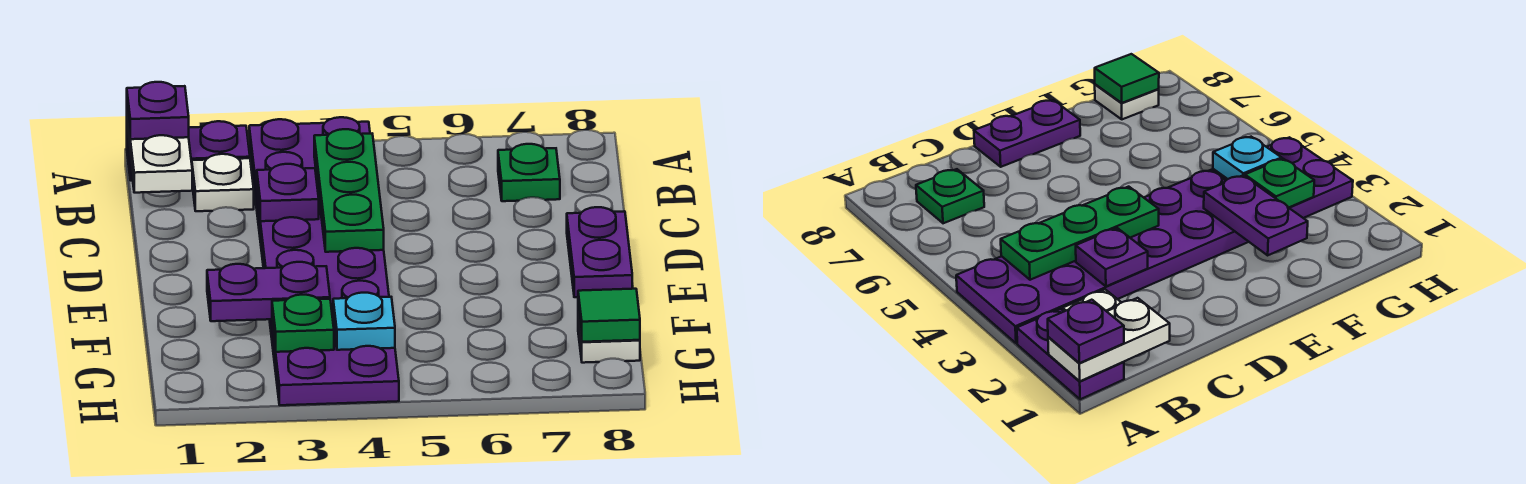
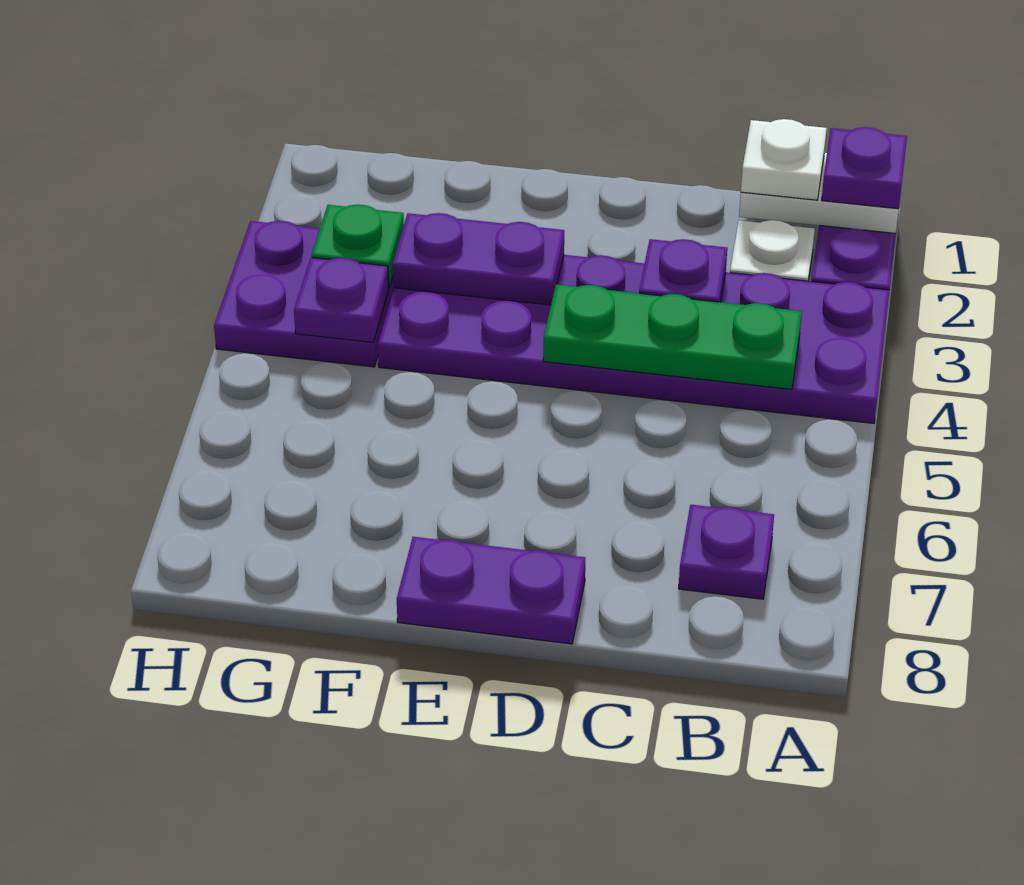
green plate B7 level 1 -> purple plate B7 level 1
purple plate F2:F3 level 2 -> purple plate E3:F3 level 2
cyan plate G4 level 2 -> purple plate G4 level 2
white plate G8 level 1 -> white plate B1 level 3
green tile G8 level 2 -> none

